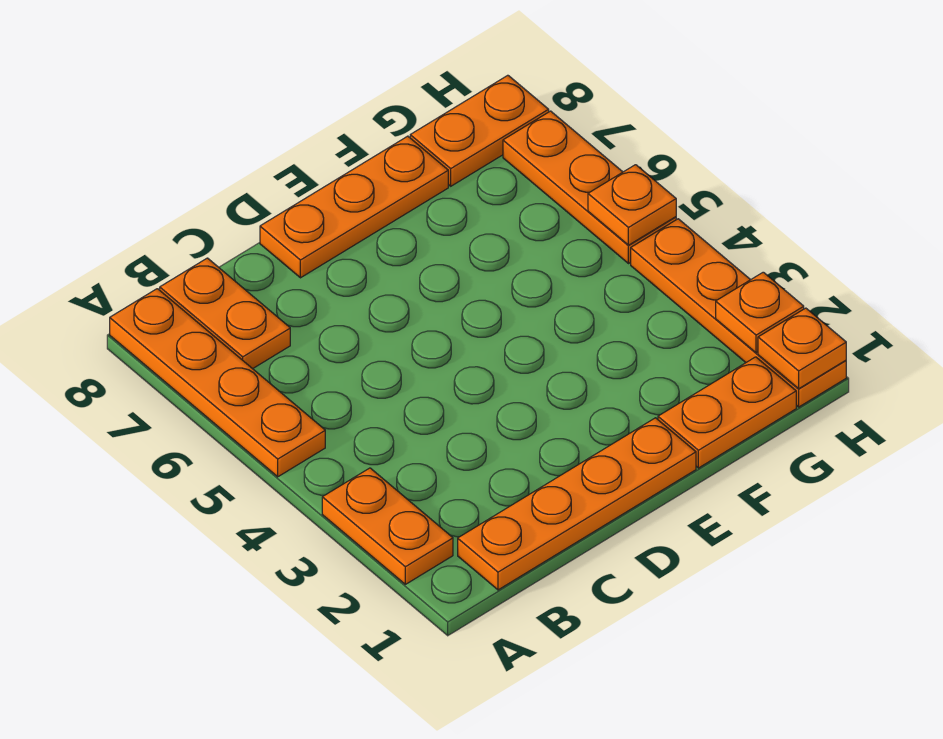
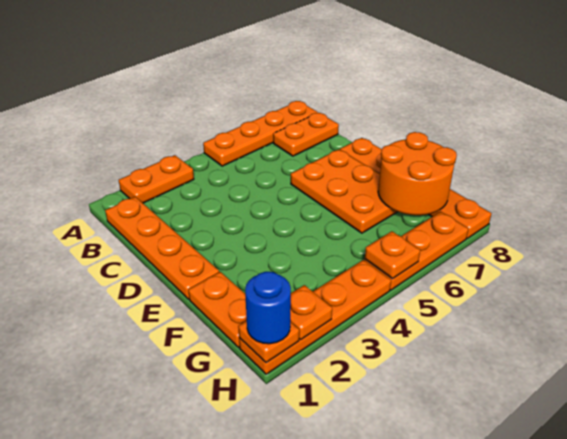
none -> orange plate D6:F7 level 1
none -> orange round brick F7:G8 level 2
none -> blue round brick H1 level 3

